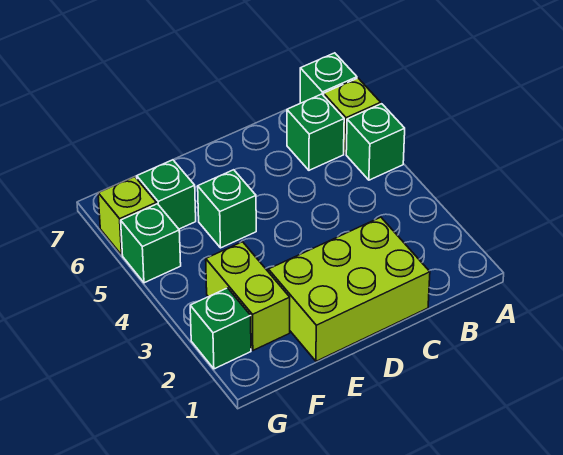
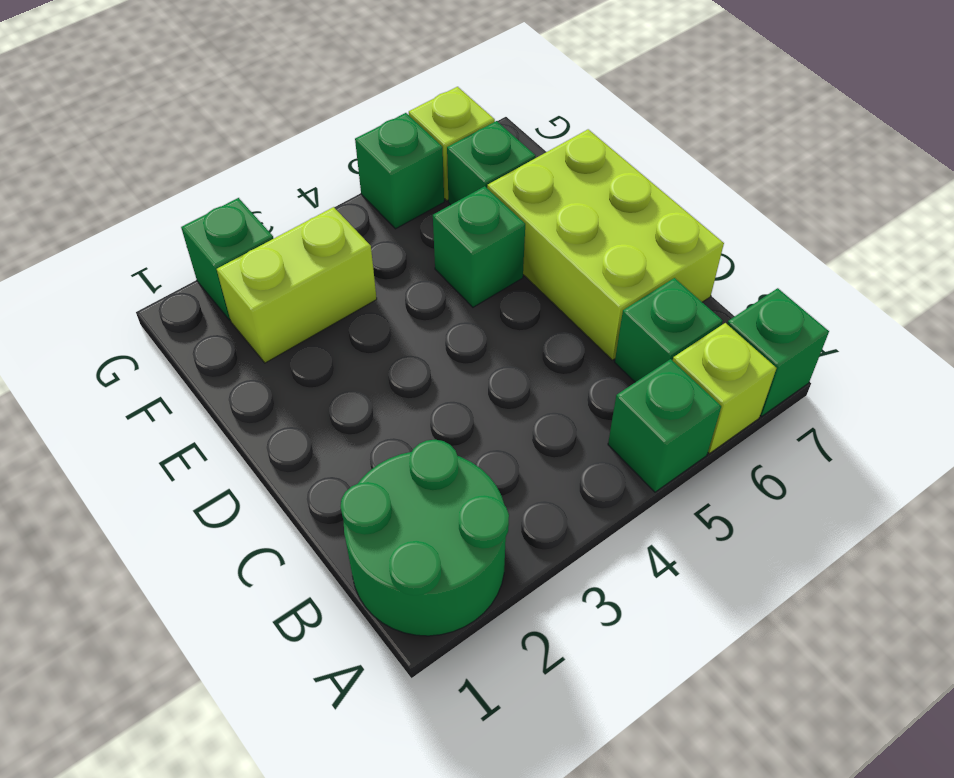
none -> green round brick A1:B2 level 1
lime brick C1:E2 level 1 -> lime brick C6:E7 level 1

